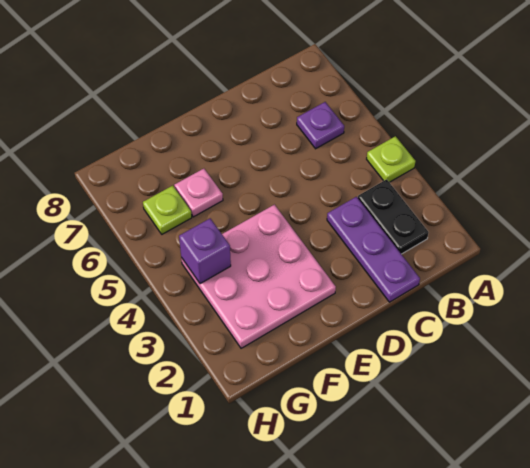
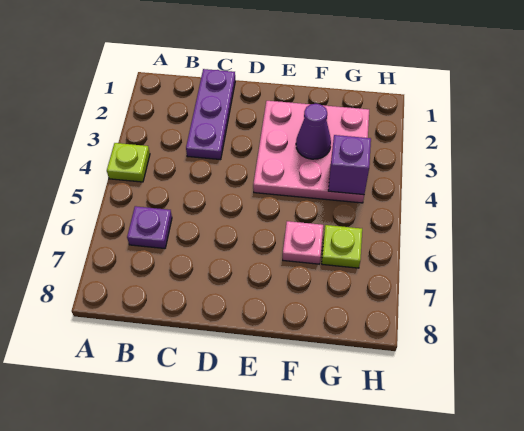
black plate B2:B3 level 1 -> none
none -> purple cone F3 level 2

